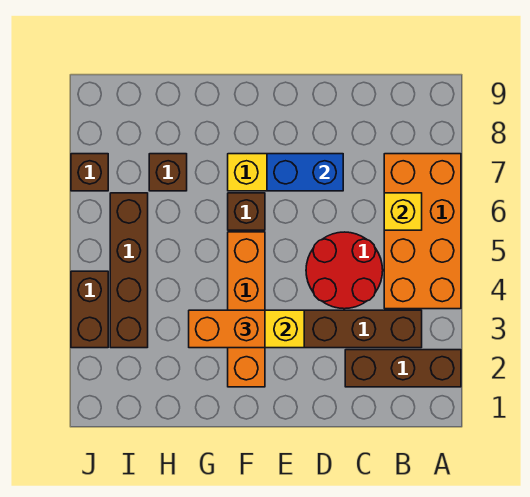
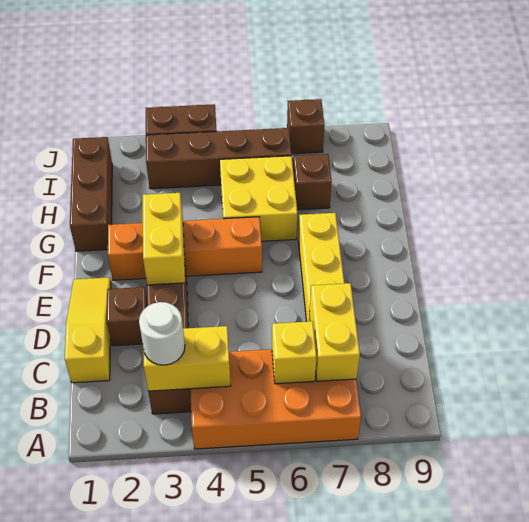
brown brick A2:C2 level 1 -> brown brick G1:I1 level 1
none -> yellow brick B3:B4 level 2
none -> white round brick B3 level 3
none -> yellow brick B7:C7 level 2
none -> yellow slope C1:E1 level 1 top C
red round brick C4:D5 level 1 -> none
blue brick D7:E7 level 2 -> none
orange brick F3:G3 level 3 -> none
brown brick F6 level 1 -> brown brick D2 level 1
none -> yellow brick G5:H6 level 1

